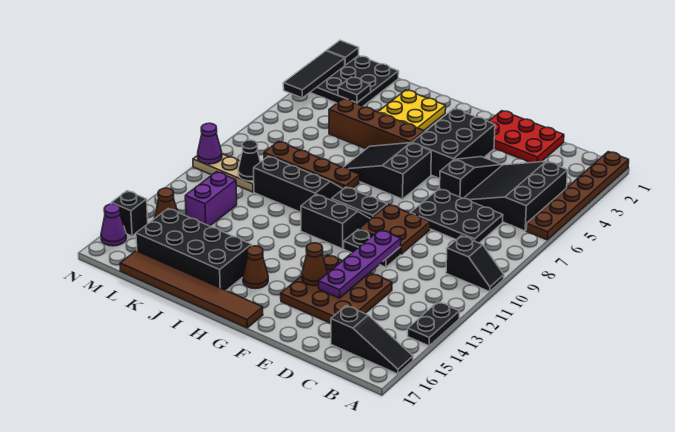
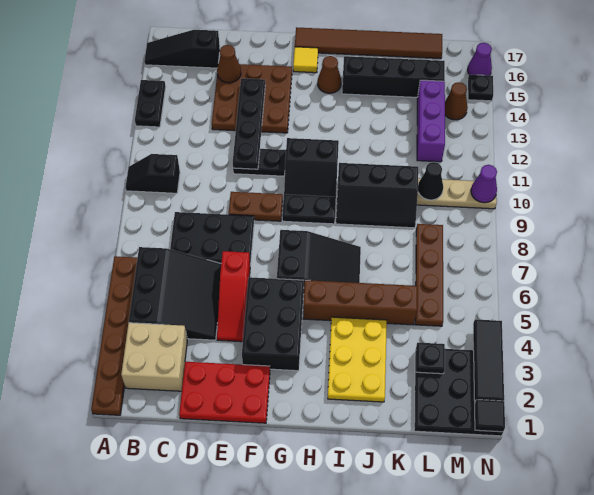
none -> tan brick B2:C3 level 1
black slope E4:E6 level 1 top 6 -> red slope E4:E6 level 1 top 6
brown plate E9:F10 level 1 -> brown plate E9:F9 level 1
purple plate E11:E14 level 2 -> black plate E11:E14 level 2
brown cone F14 level 2 -> brown cone D15 level 2
none -> yellow tile G16 level 1
brown plate I8:L8 level 1 -> brown plate L5:L8 level 1
black brick I15:L16 level 1 -> black brick I15:L15 level 1
purple brick L12:L13 level 1 -> purple brick L12:L14 level 1
black brick N15 level 1 -> black plate N15 level 1

